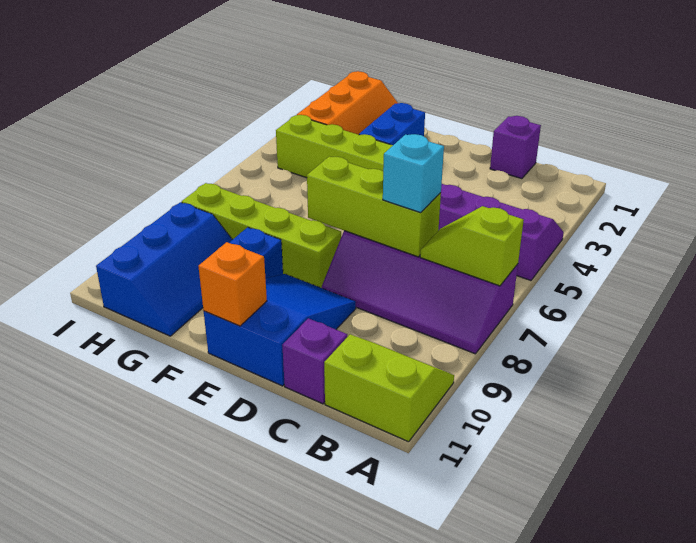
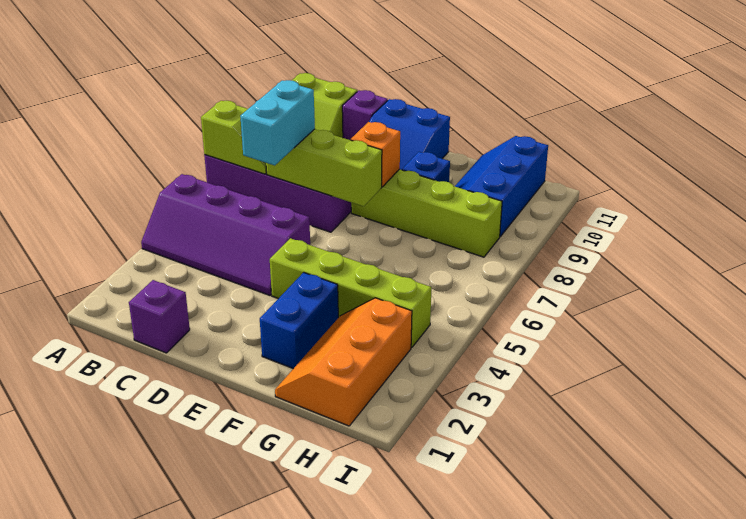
cyan brick C7 level 3 -> cyan brick C6:C7 level 3
orange brick E11 level 2 -> orange brick E8 level 2

